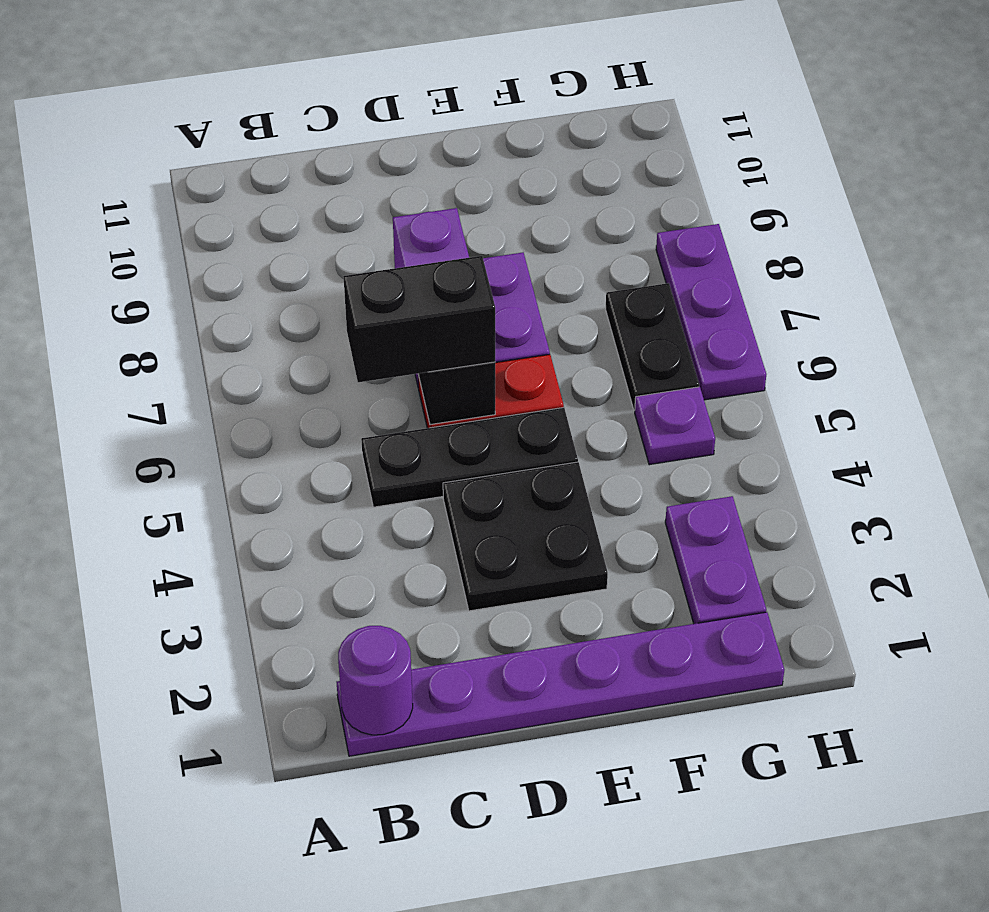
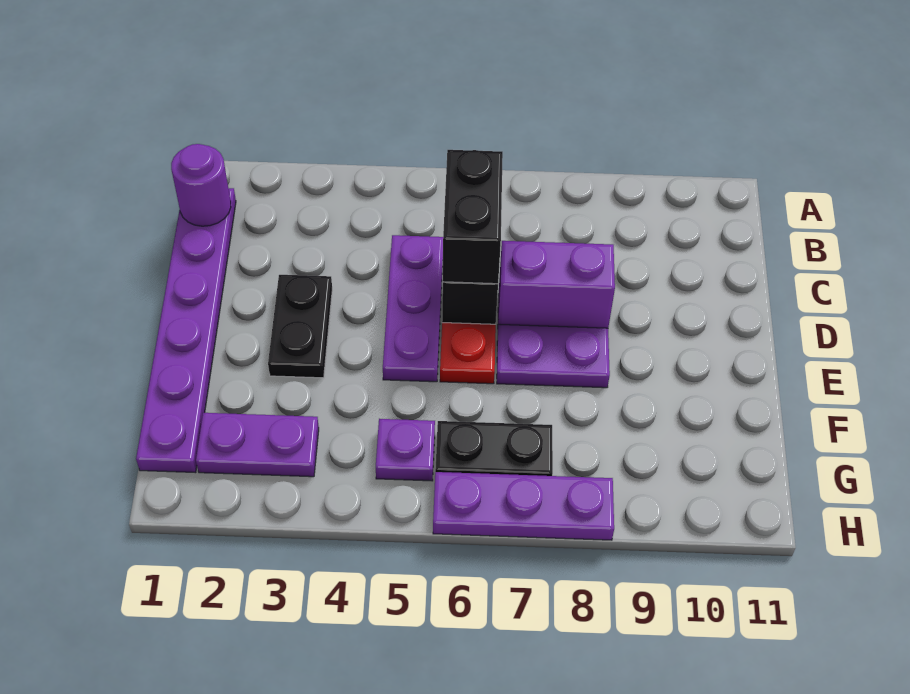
black plate C5:E5 level 1 -> purple plate C5:E5 level 1
black plate D3:E4 level 1 -> black plate D3:E3 level 1

